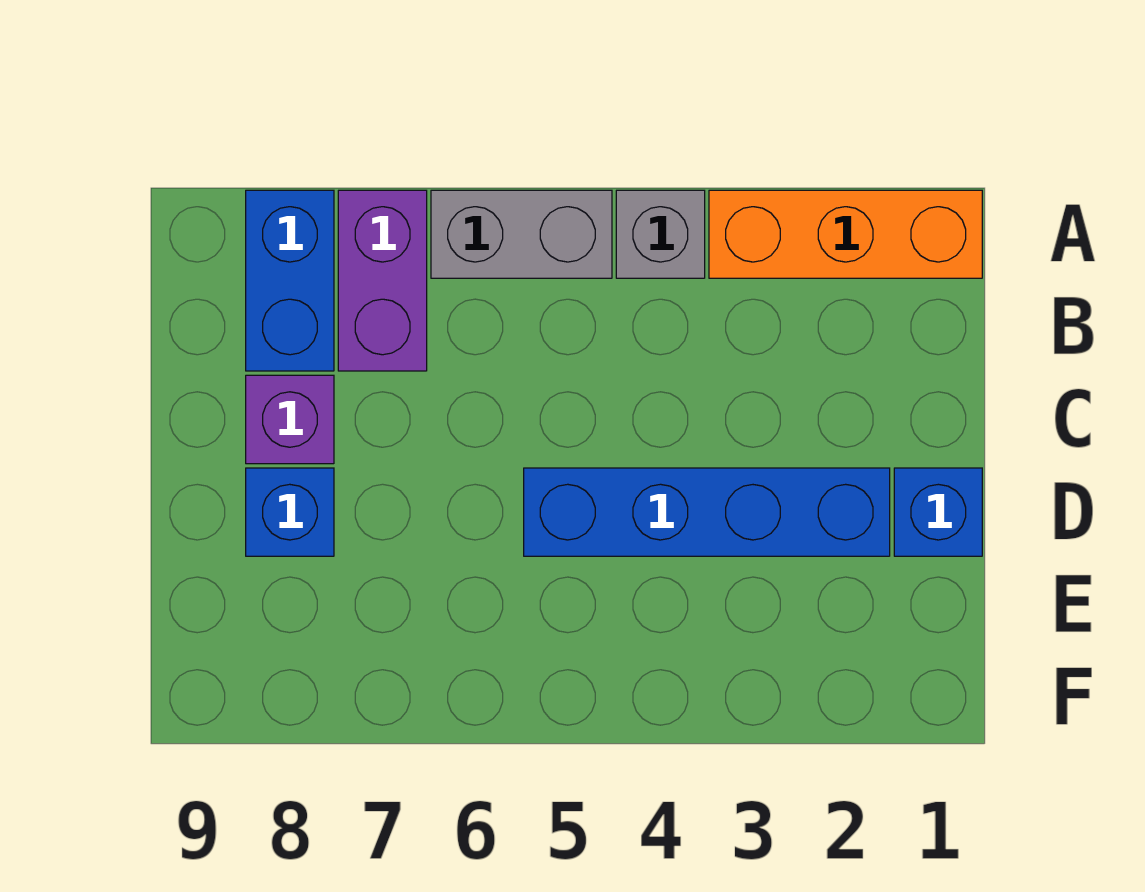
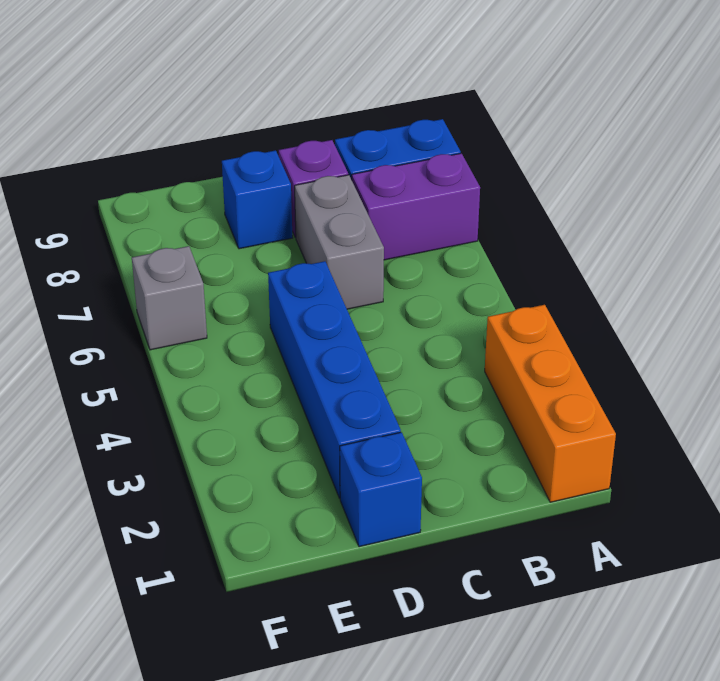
grey brick A4 level 1 -> grey brick F6 level 1
grey brick A5:A6 level 1 -> grey brick C6:C7 level 1

